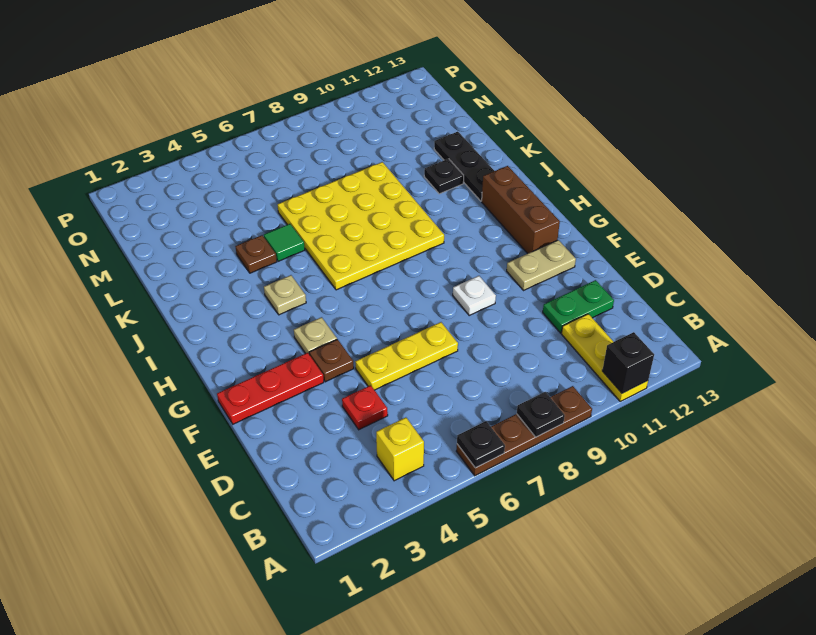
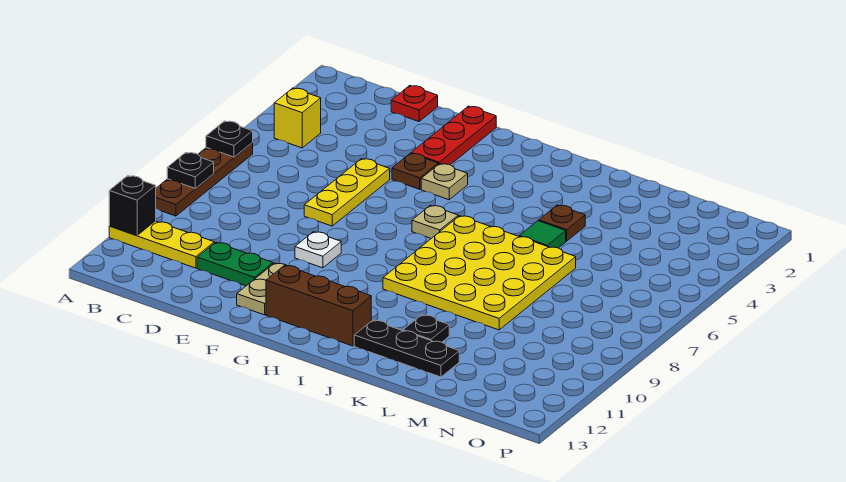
red plate D4 level 1 -> red plate D1 level 1
green plate D11:D12 level 1 -> green plate D11:E11 level 1
tan plate I4 level 1 -> tan plate H6 level 1

